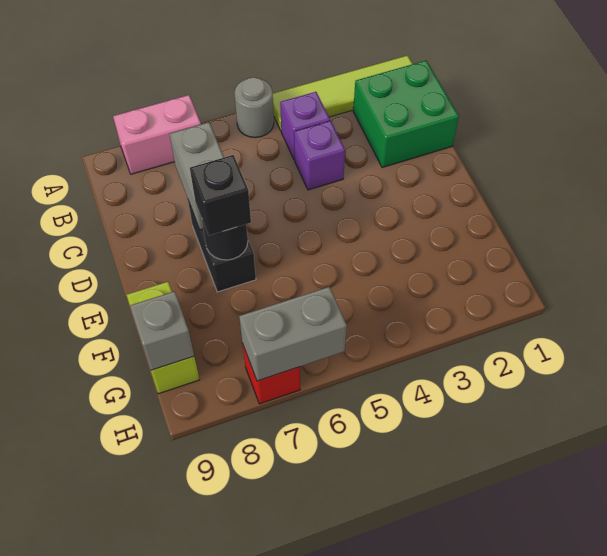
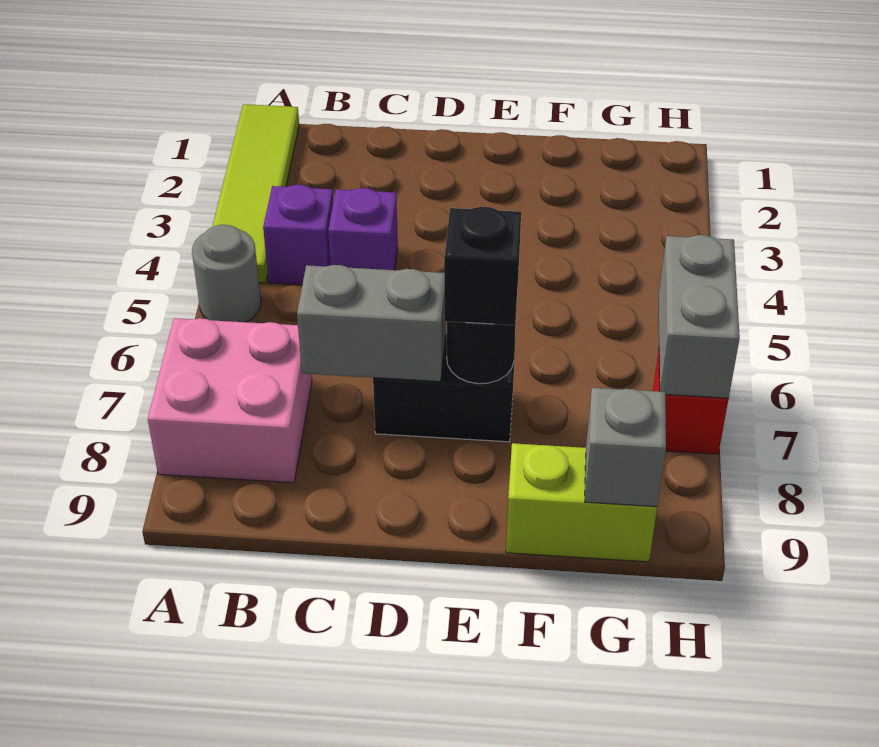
pink brick A7:A8 level 1 -> pink brick A7:B8 level 1
green brick B1:C2 level 1 -> none

